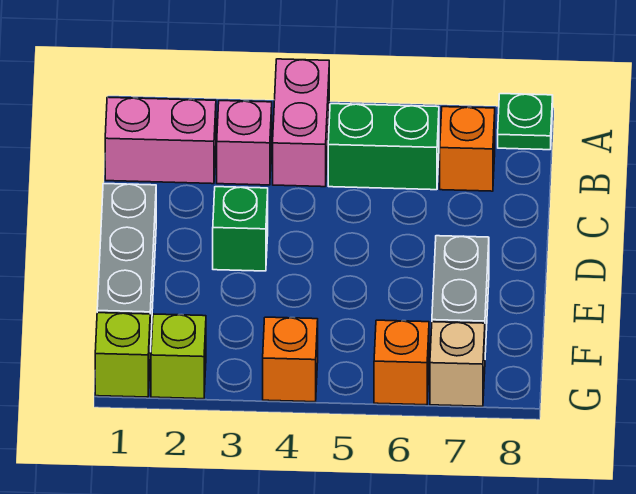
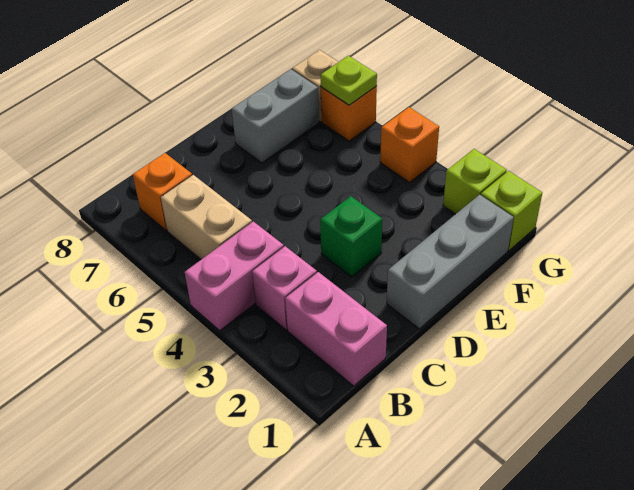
green plate A8 level 1 -> none
green brick B5:B6 level 1 -> tan brick B5:B6 level 1
none -> lime plate G6 level 2

